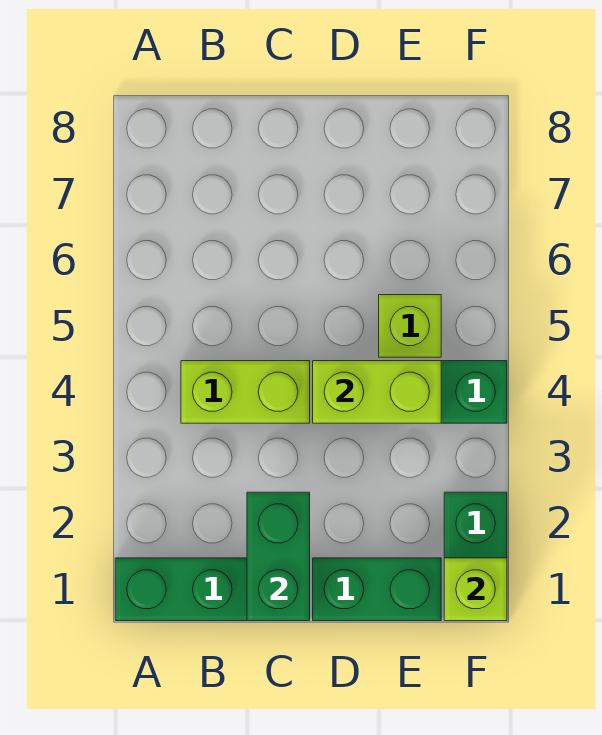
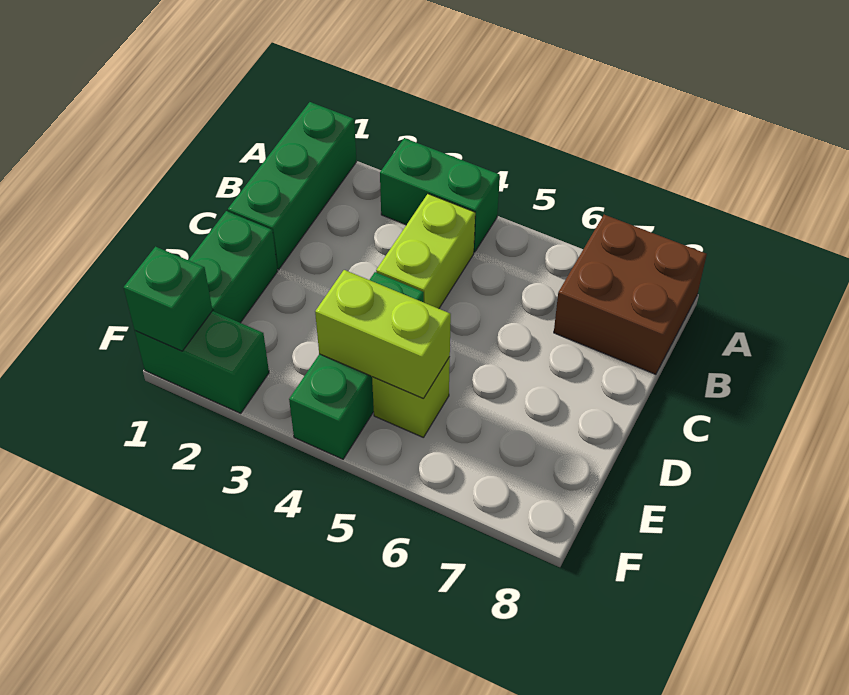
none -> brown brick A7:B8 level 1
green brick C1:C2 level 2 -> green brick A3:A4 level 1
lime brick D4:E4 level 2 -> lime brick E4:E5 level 2
lime brick F1 level 2 -> green brick F1 level 2

